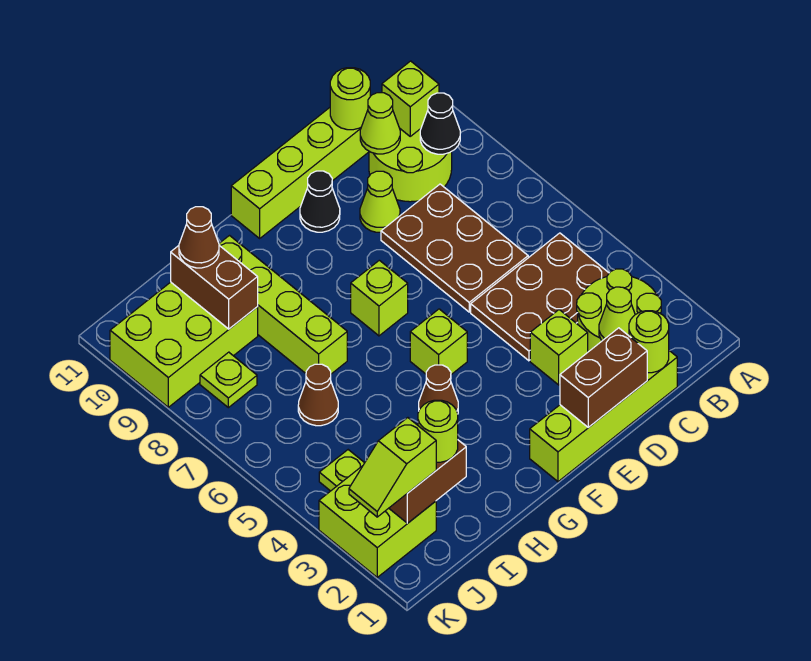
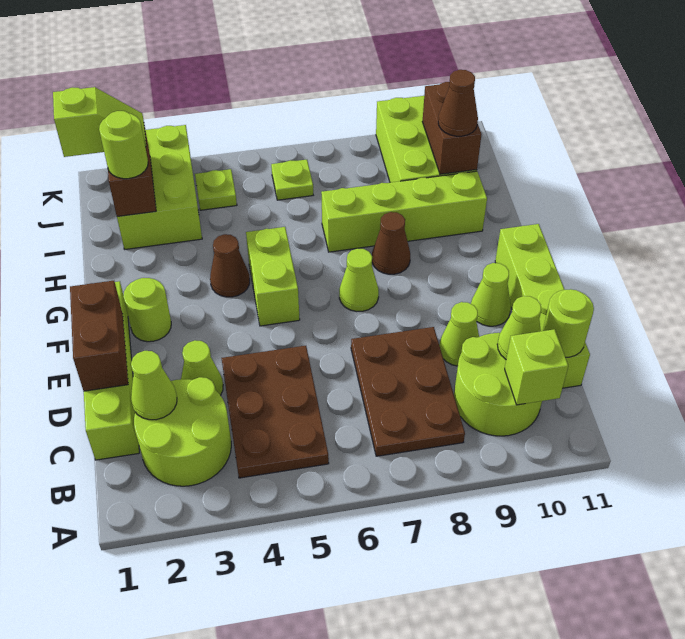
black cone B9 level 2 -> none
lime round brick C1 level 2 -> lime round brick F2 level 1
brown plate C6:D8 level 1 -> brown plate B7:D8 level 1
lime brick D3 level 1 -> lime cone D3 level 1
black cone E10 level 1 -> lime cone E10 level 1
lime brick F5 level 1 -> lime brick F5:G5 level 1
lime brick F7 level 1 -> lime cone F7 level 1
brown cone I6 level 1 -> brown cone G8 level 1
brown brick I9:I10 level 2 -> brown brick I10:J10 level 2
lime brick J2:K3 level 1 -> lime brick I2:K3 level 1
lime slope J2:K2 level 3 top J -> lime slope J1:J2 level 3 top 1
lime plate J8 level 1 -> lime plate J6 level 1

